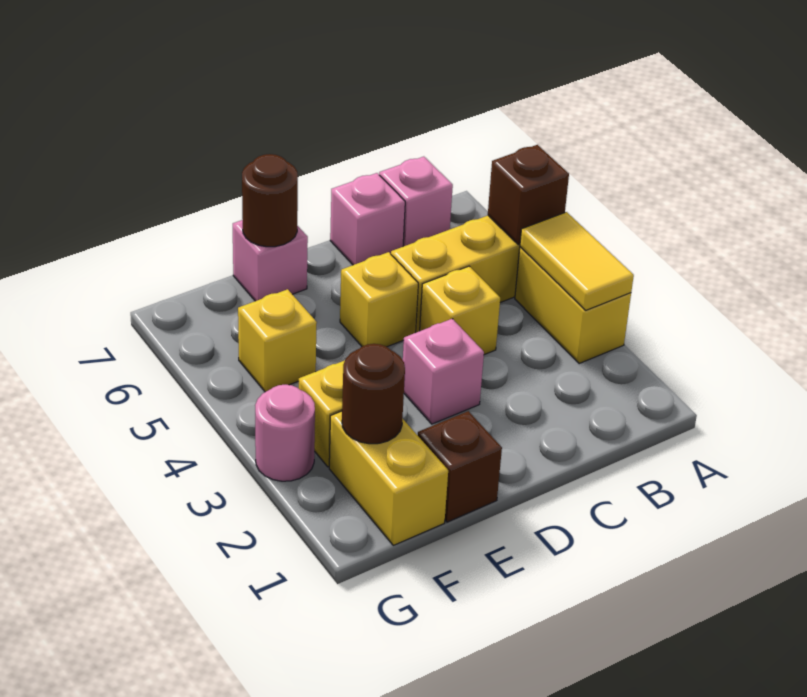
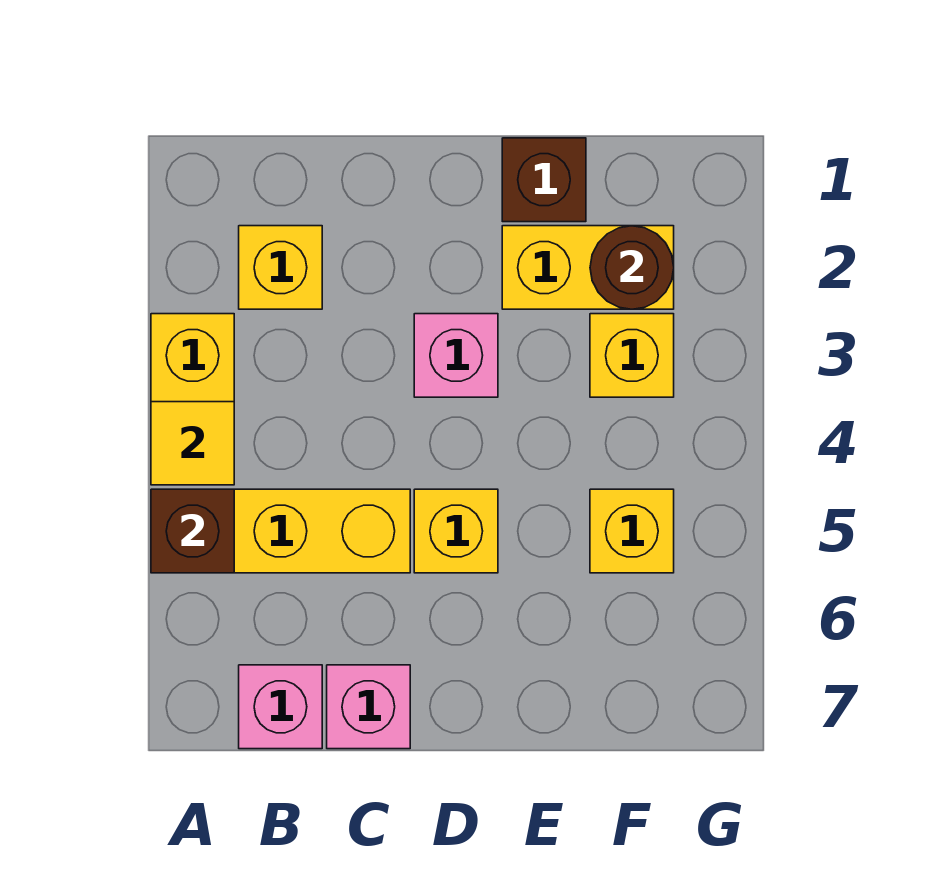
yellow tile A3:A4 level 2 -> yellow tile A4 level 2
yellow brick C4 level 1 -> yellow brick B2 level 1
pink brick E7 level 1 -> none
brown round brick E7 level 2 -> none
yellow brick F1:F2 level 1 -> yellow brick E2:F2 level 1
pink round brick G3 level 1 -> none

